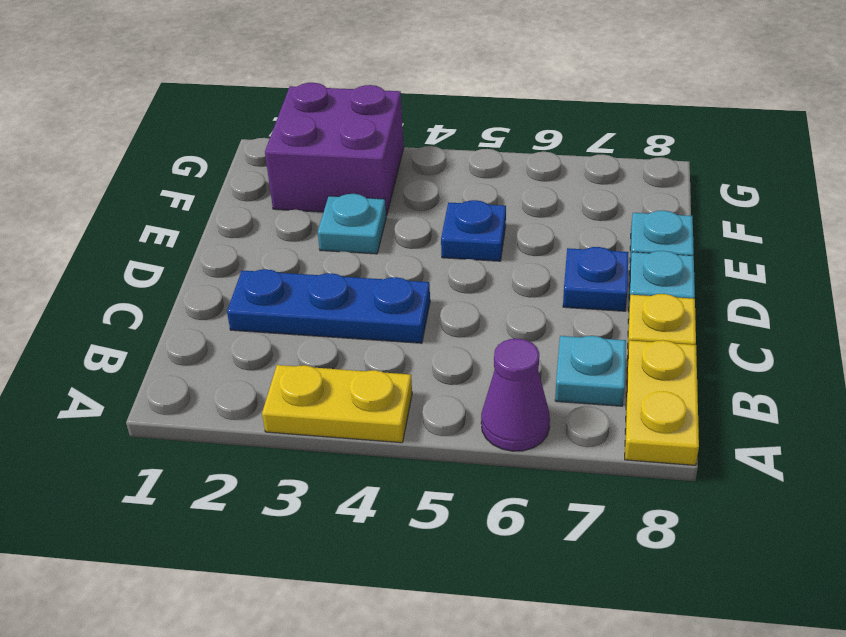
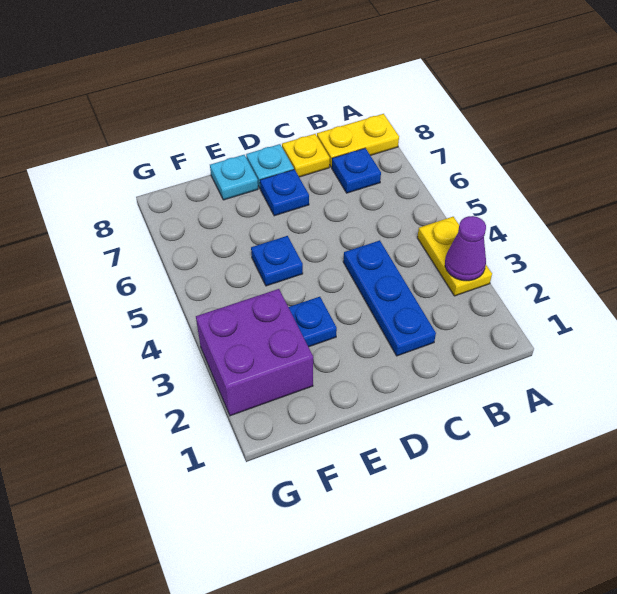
purple cone A6 level 1 -> purple cone A3 level 2
cyan plate B7 level 1 -> blue plate B7 level 1
cyan plate E3 level 1 -> blue plate E3 level 1

